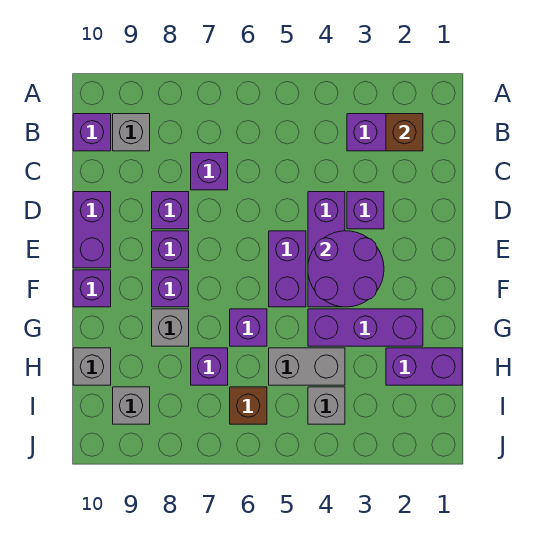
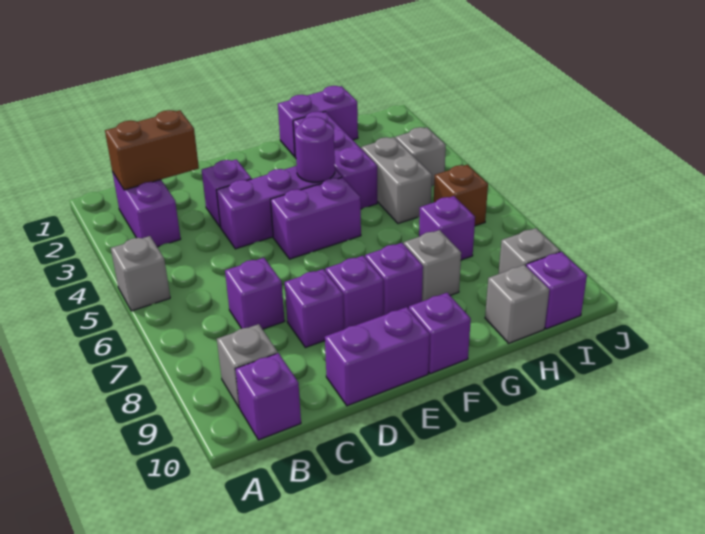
none -> grey brick A5 level 1
brown brick B2 level 2 -> brown brick B2:C2 level 2
purple round brick E3:F4 level 2 -> purple round brick F4 level 2
purple brick G6 level 1 -> purple brick I10 level 1
purple brick H1:H2 level 1 -> purple brick G1:H1 level 1

